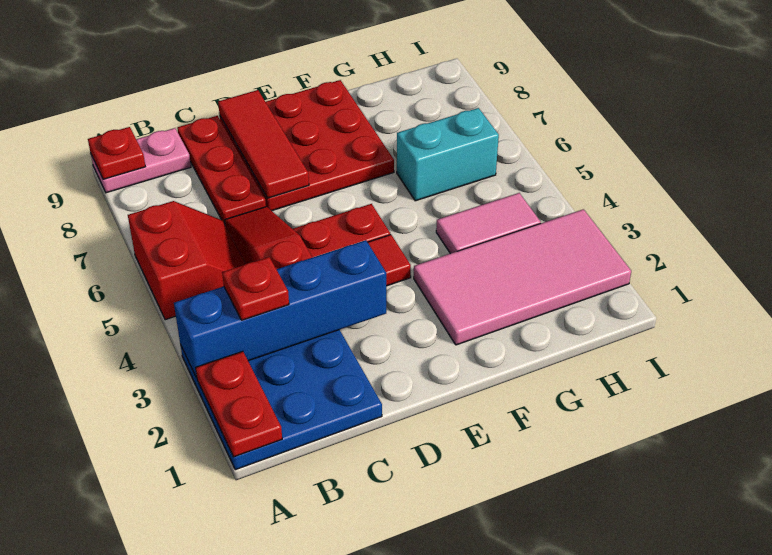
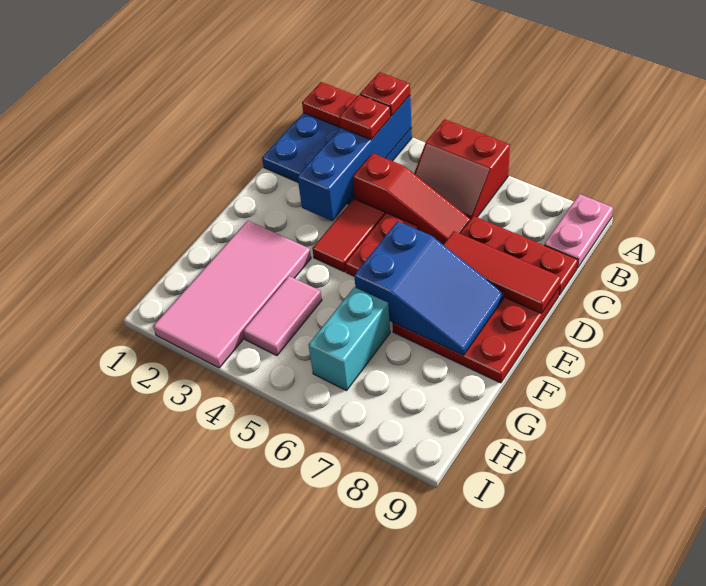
red plate A9 level 2 -> red plate A3 level 3
none -> blue slope E6:F8 level 2 top 6

